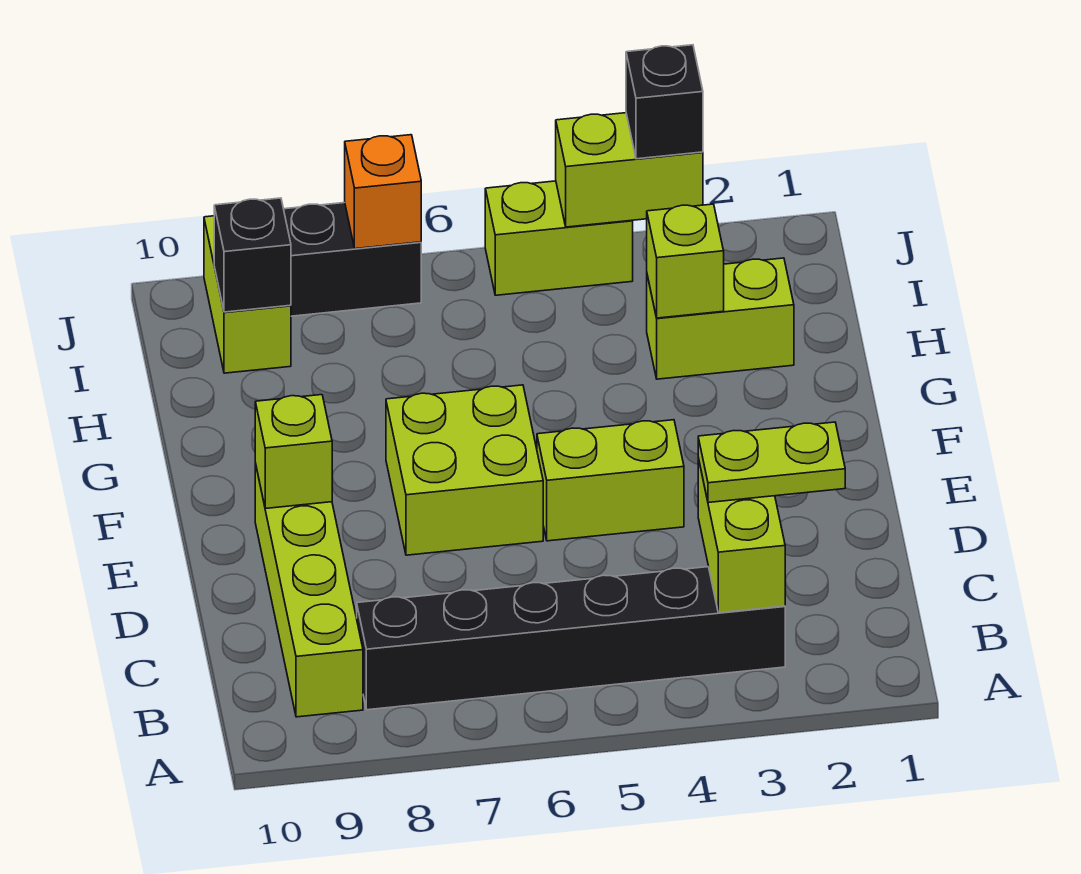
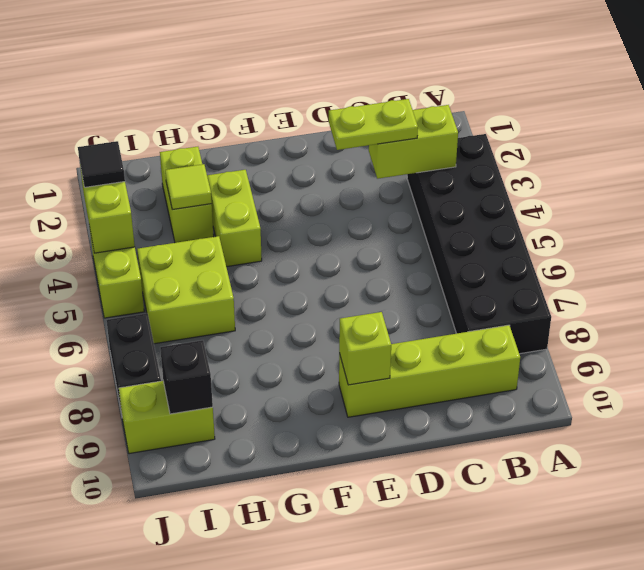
black brick B3:B8 level 1 -> black brick A3:B8 level 1
lime plate C2:C3 level 3 -> lime plate C3:D3 level 3
lime brick E4:E5 level 1 -> lime brick G3:G4 level 1
lime brick E6:F7 level 1 -> lime brick H5:I6 level 1
lime brick H3 level 2 -> lime tile H3 level 2
black brick J3 level 3 -> black tile J3 level 3
orange brick J7 level 2 -> none

